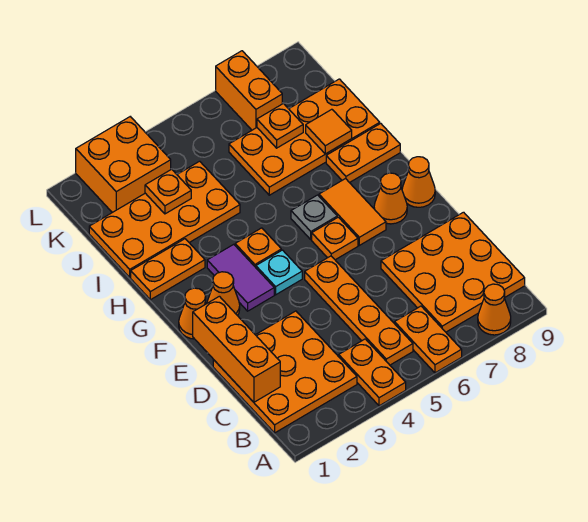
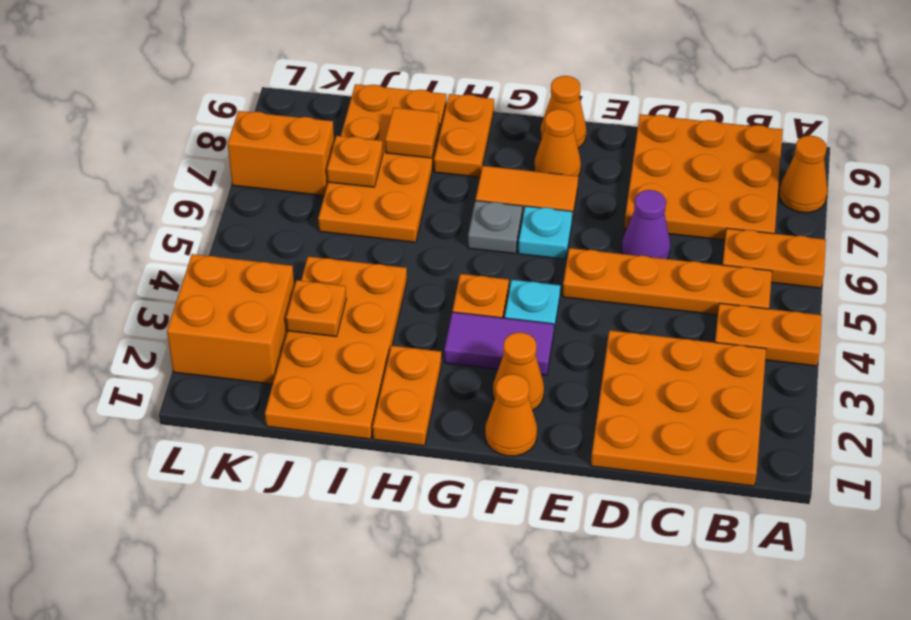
orange brick C1:E1 level 2 -> none
none -> purple cone D6 level 1
orange plate F6 level 1 -> cyan plate F6 level 1

